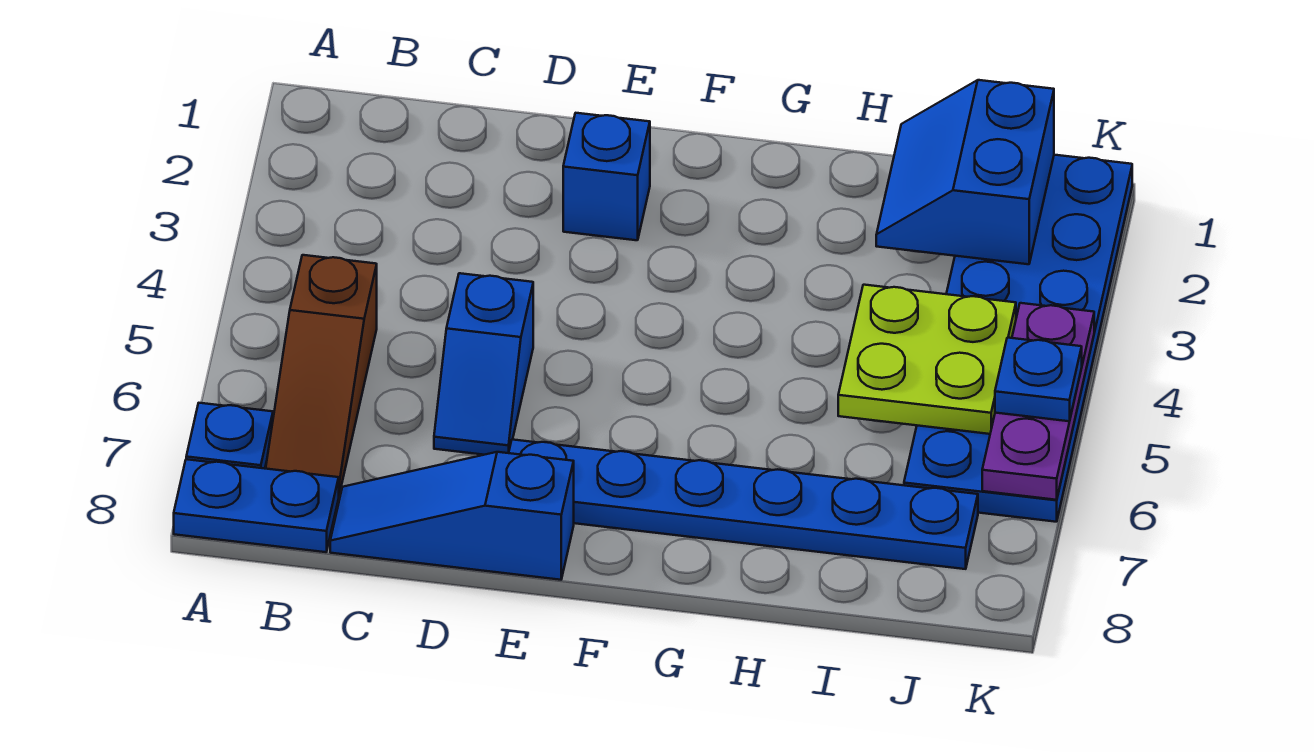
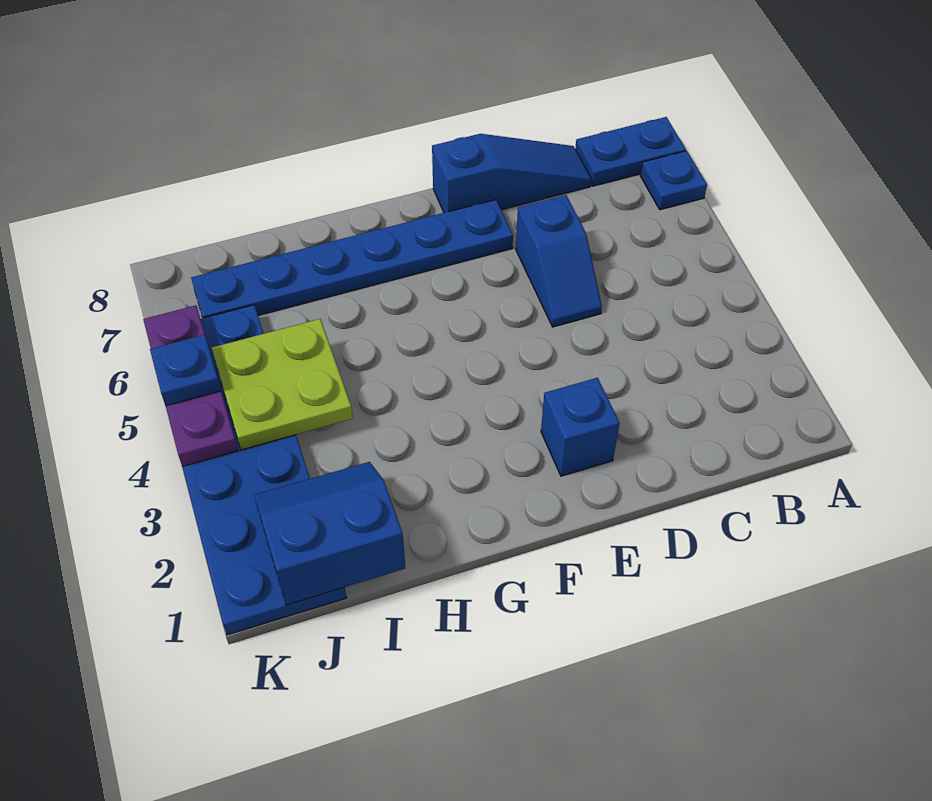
brown slope B5:B7 level 1 top 5 -> none
blue slope D5:D6 level 1 top 5 -> blue slope D5:D6 level 1 top 6
blue slope I1:J2 level 2 top J -> blue slope I1:J2 level 2 top 1

